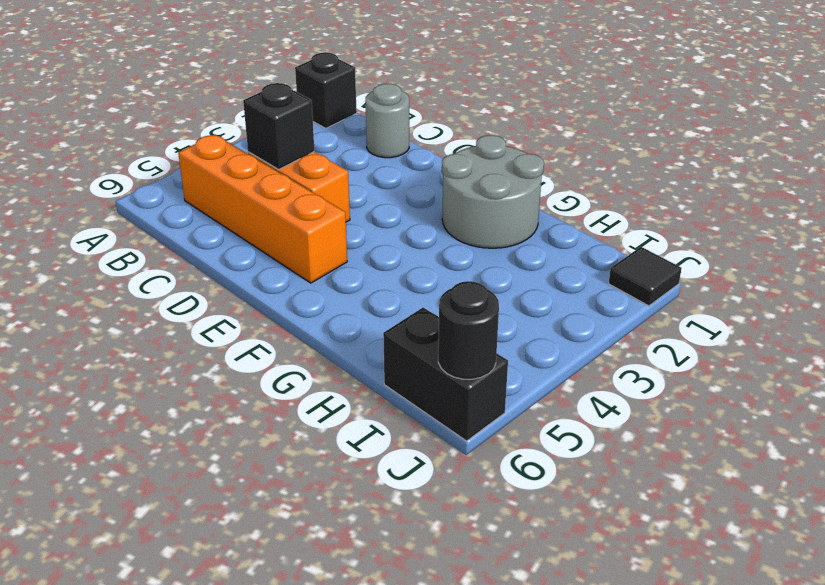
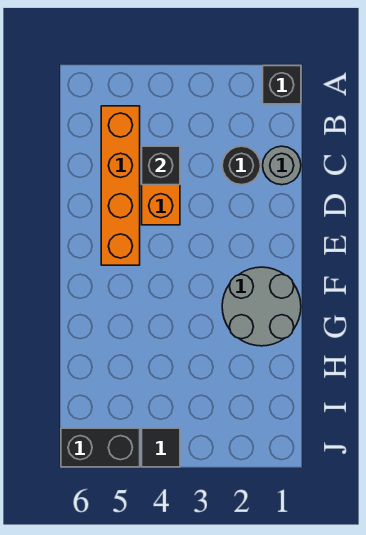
black brick I6:J6 level 1 -> black brick J5:J6 level 1
black tile J1 level 1 -> black tile J4 level 1
black round brick J6 level 2 -> black round brick C2 level 1

